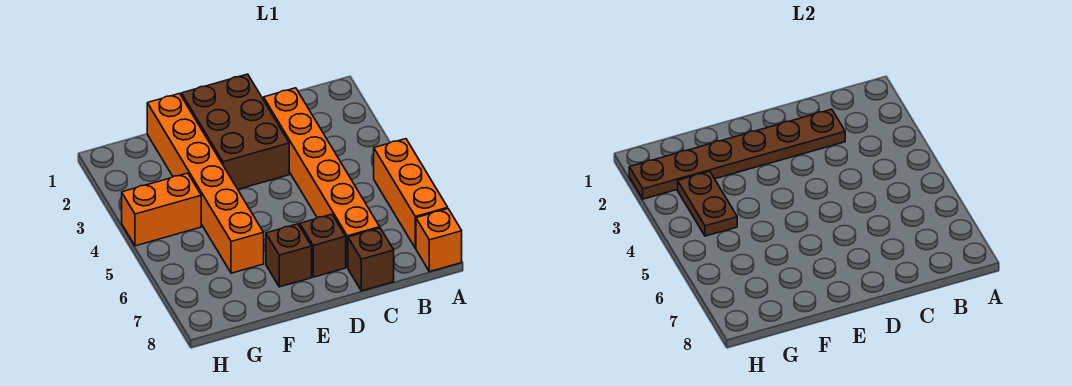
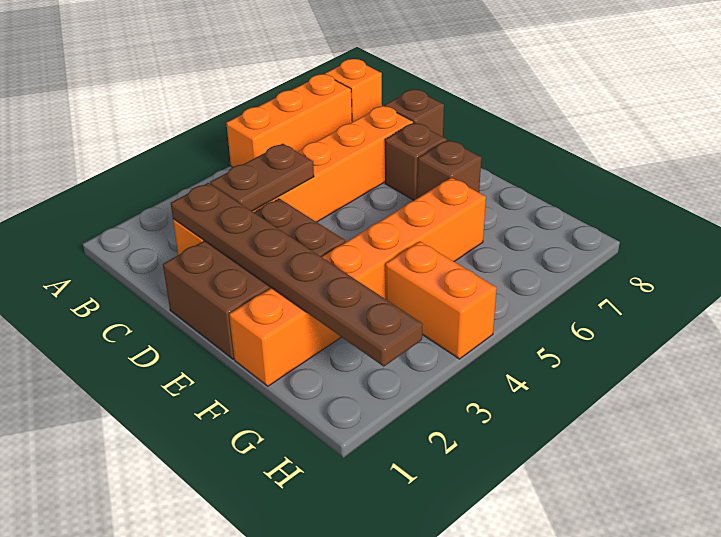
brown plate G3:G4 level 2 -> brown plate C3:C4 level 2

